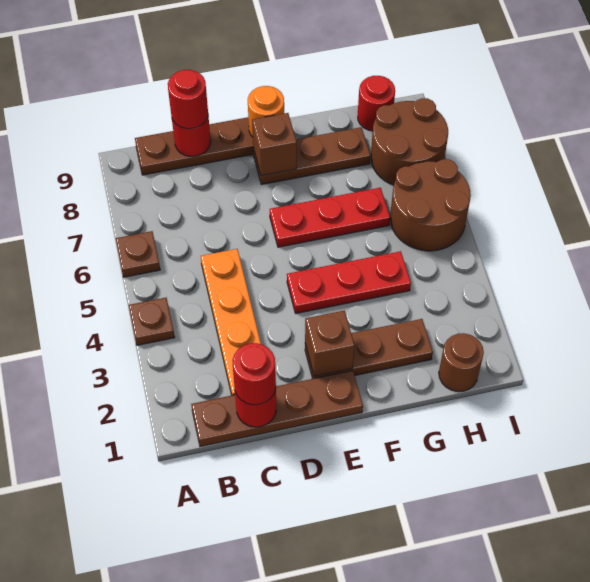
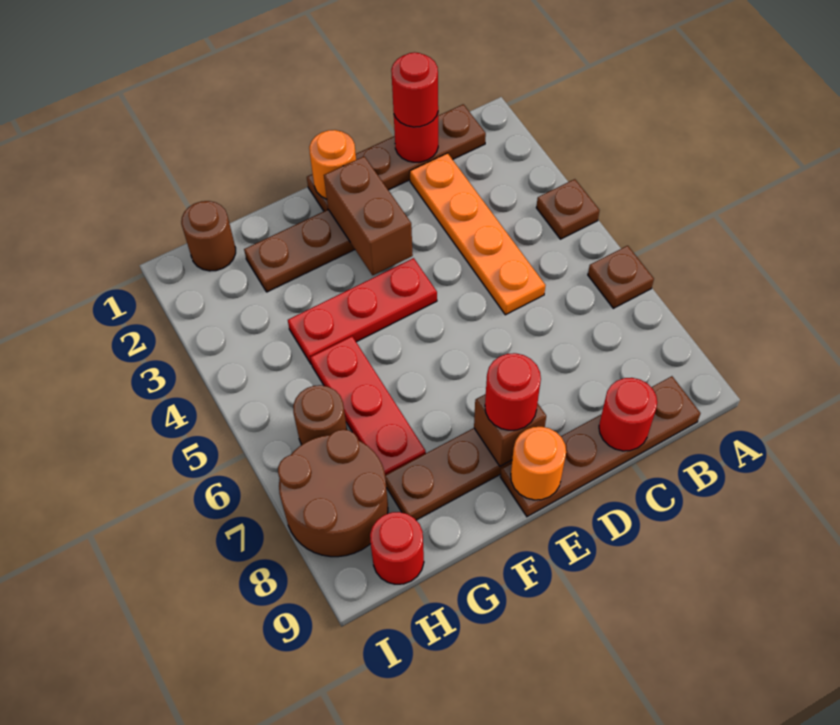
red round brick C9 level 3 -> red round brick E8 level 3
none -> orange round brick E1 level 2
brown brick E2 level 2 -> brown brick E2:E3 level 2
red plate E6:G6 level 1 -> red plate G5:G7 level 1
brown round brick H5:I6 level 1 -> brown round brick H6 level 1

